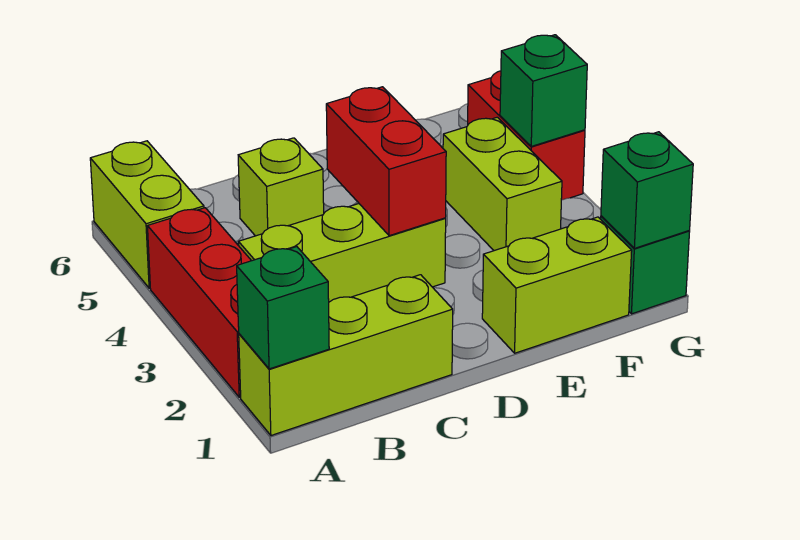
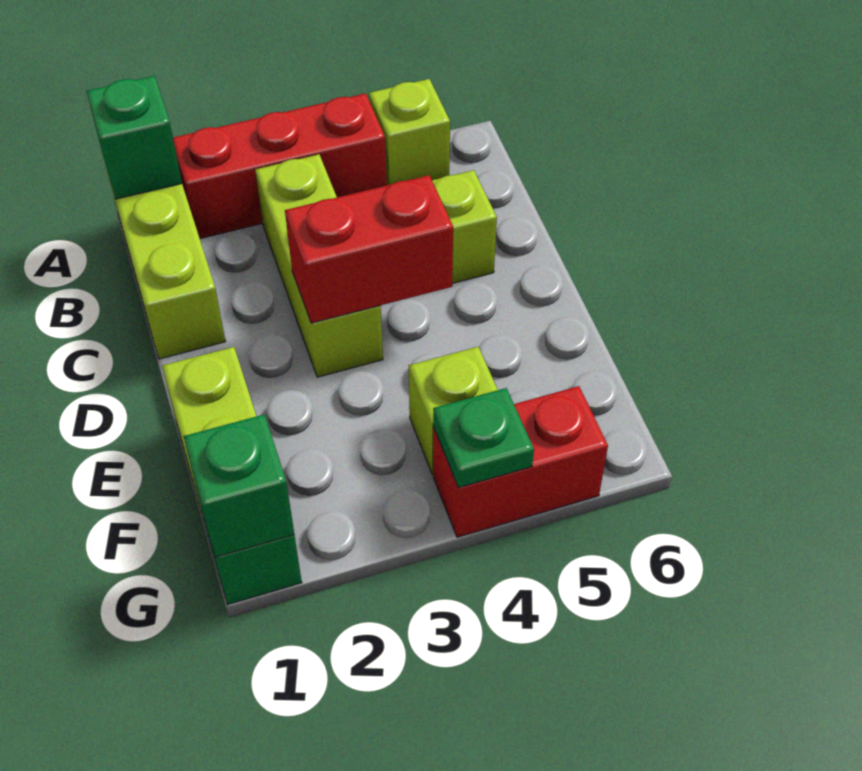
lime brick A5:A6 level 1 -> lime brick A5 level 1
lime brick F3:F4 level 1 -> lime brick F4 level 1
green brick G4 level 2 -> green plate G4 level 2

